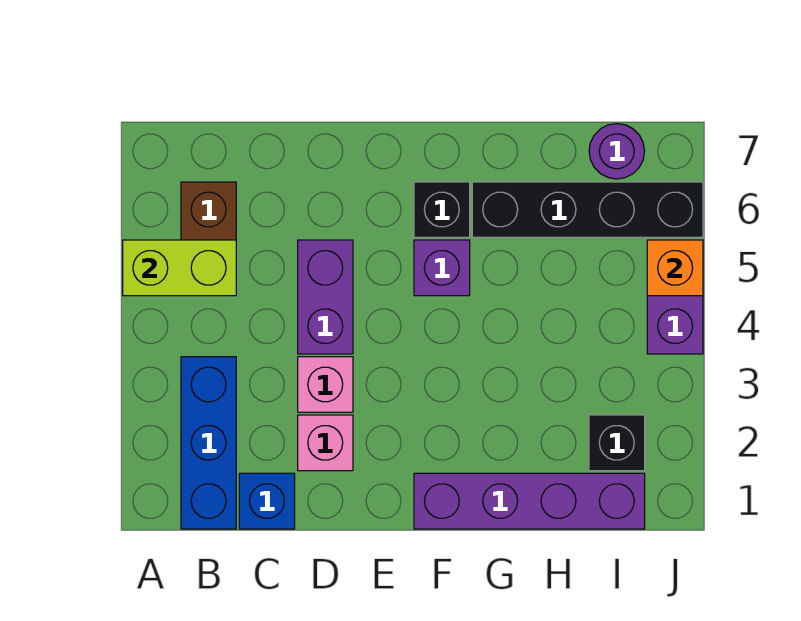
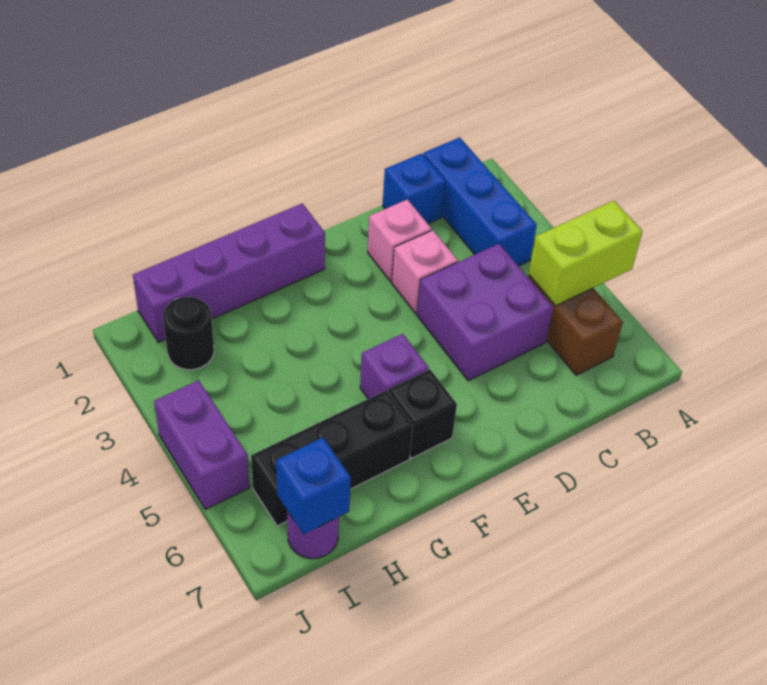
purple brick D4:D5 level 1 -> purple brick C4:D5 level 1
black brick G6:J6 level 1 -> black brick G6:I6 level 1
black brick I2 level 1 -> black round brick I2 level 1
none -> blue brick I7 level 2
orange brick J5 level 2 -> none

